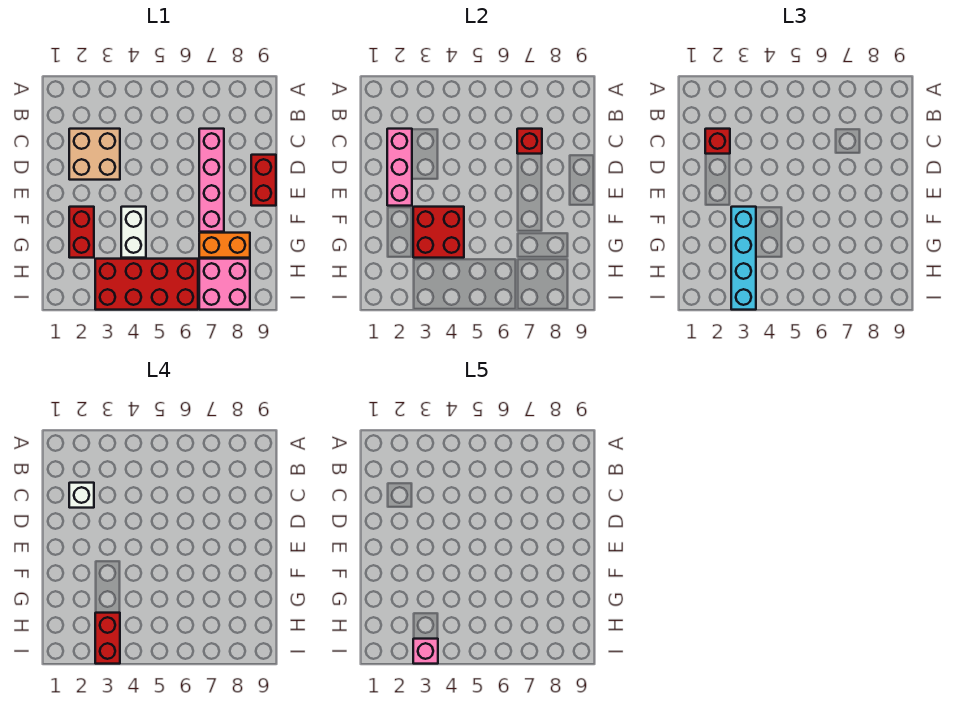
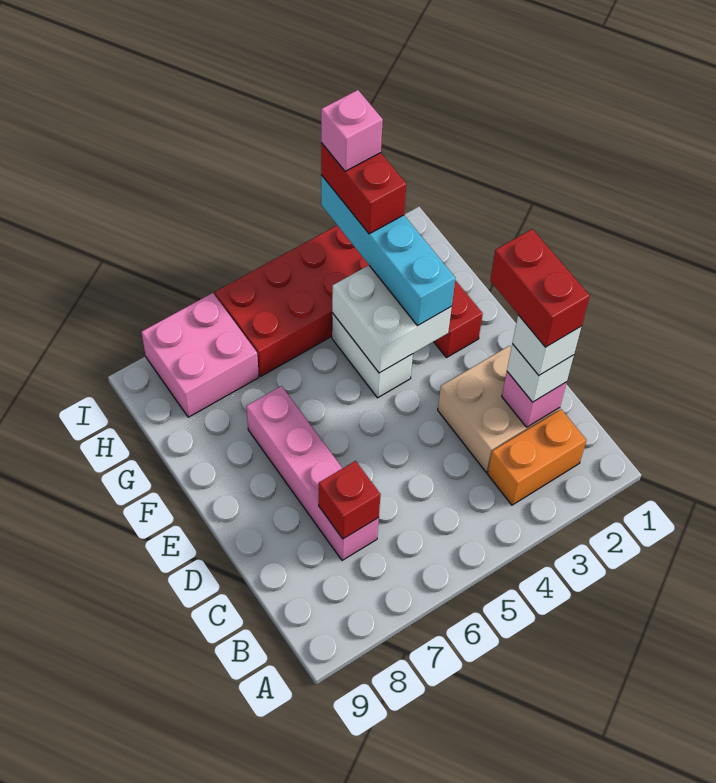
pink brick C2:E2 level 2 -> pink brick C2 level 2
red brick C2 level 3 -> white brick C2 level 3
red brick D9:E9 level 1 -> red brick C2:D2 level 5
red brick F3:G4 level 2 -> white brick F3:G4 level 2
orange brick G7:G8 level 1 -> orange brick B2:B3 level 1

